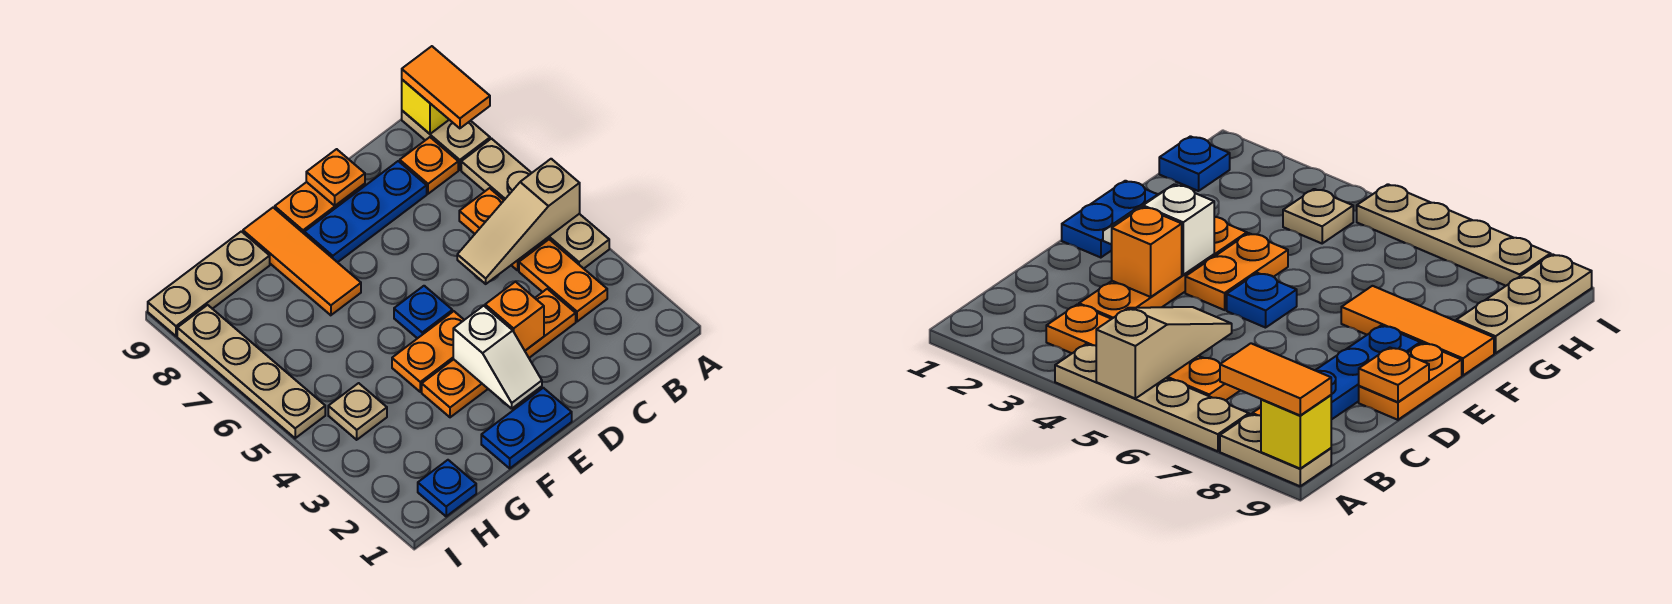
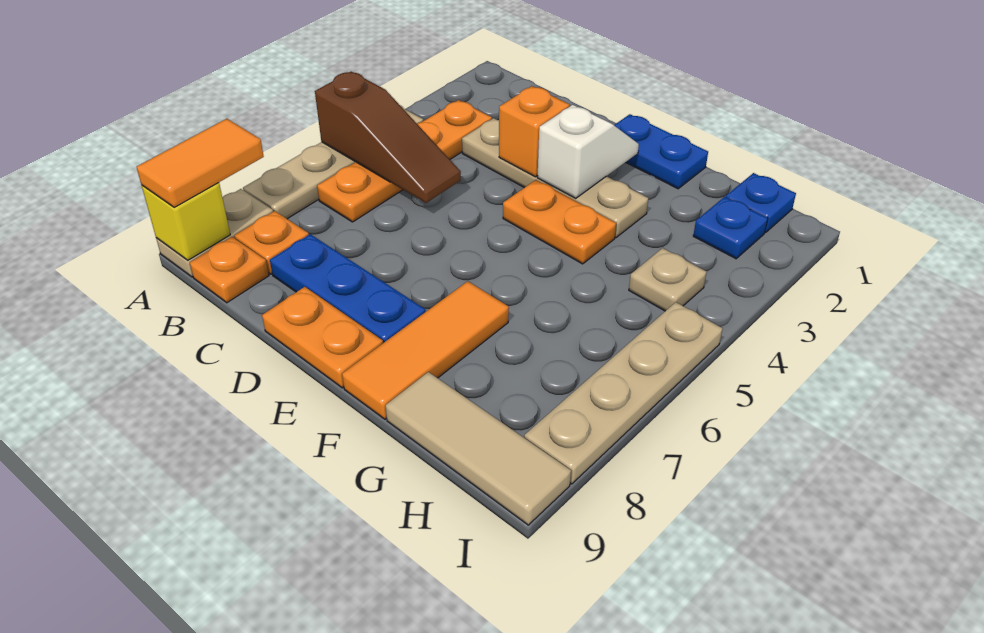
tan slope A5:C5 level 2 top A -> brown slope A5:C5 level 2 top A
orange plate C3:F3 level 1 -> tan plate C3:F3 level 1
orange plate D9 level 2 -> orange plate B9 level 1
blue plate E5 level 1 -> blue plate H2 level 1
tan plate G9:I9 level 1 -> tan tile G9:I9 level 1

